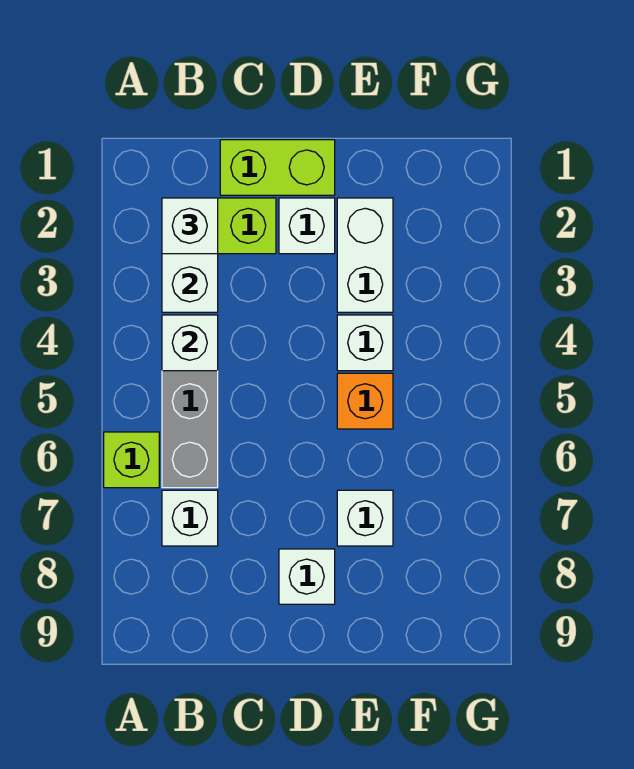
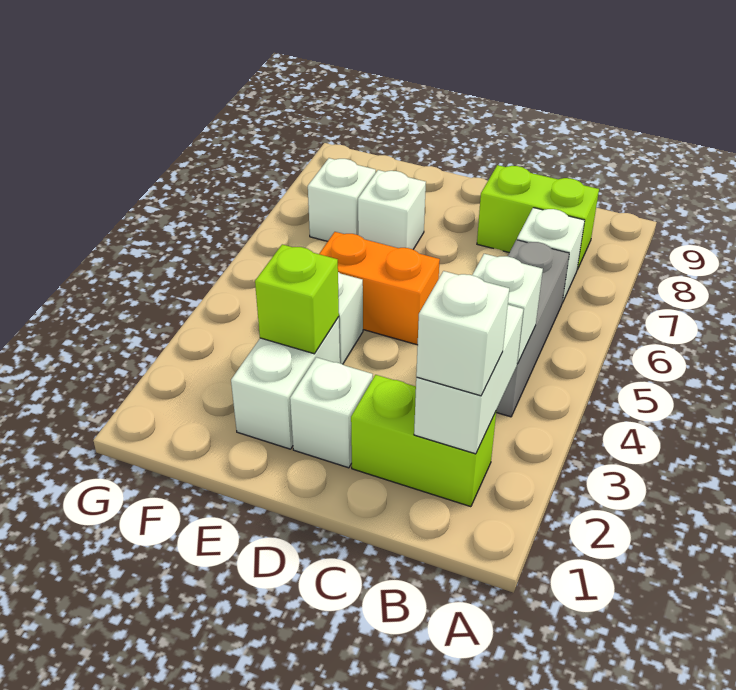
lime brick A6 level 1 -> lime brick E3 level 2
lime brick C1:D1 level 1 -> lime brick B8:C8 level 1
white brick D8 level 1 -> white brick F7 level 1
orange brick E5 level 1 -> orange brick D5:E5 level 1

